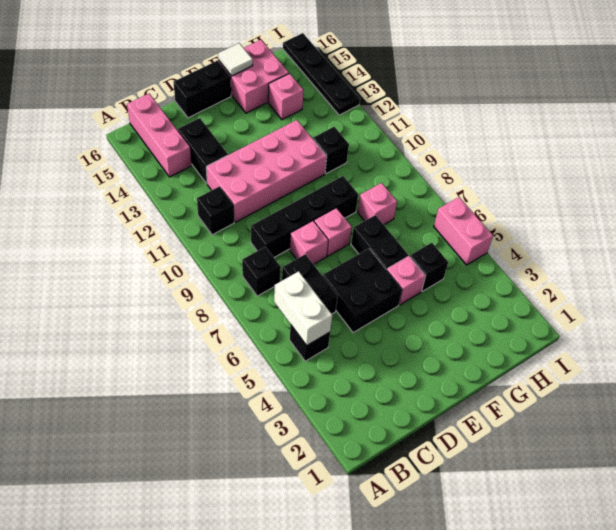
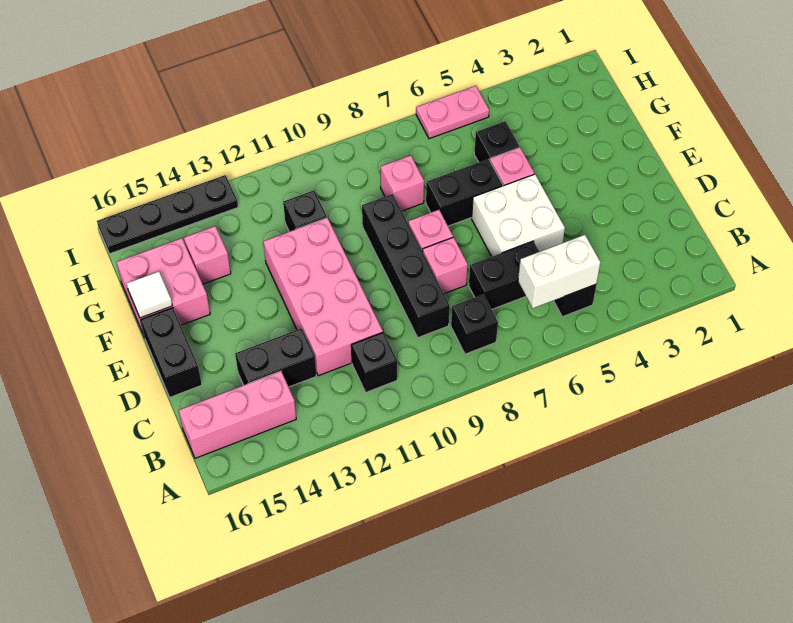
black brick D5:E6 level 1 -> white brick D5:E6 level 1
pink brick I5:I6 level 1 -> pink plate I5:I6 level 1

